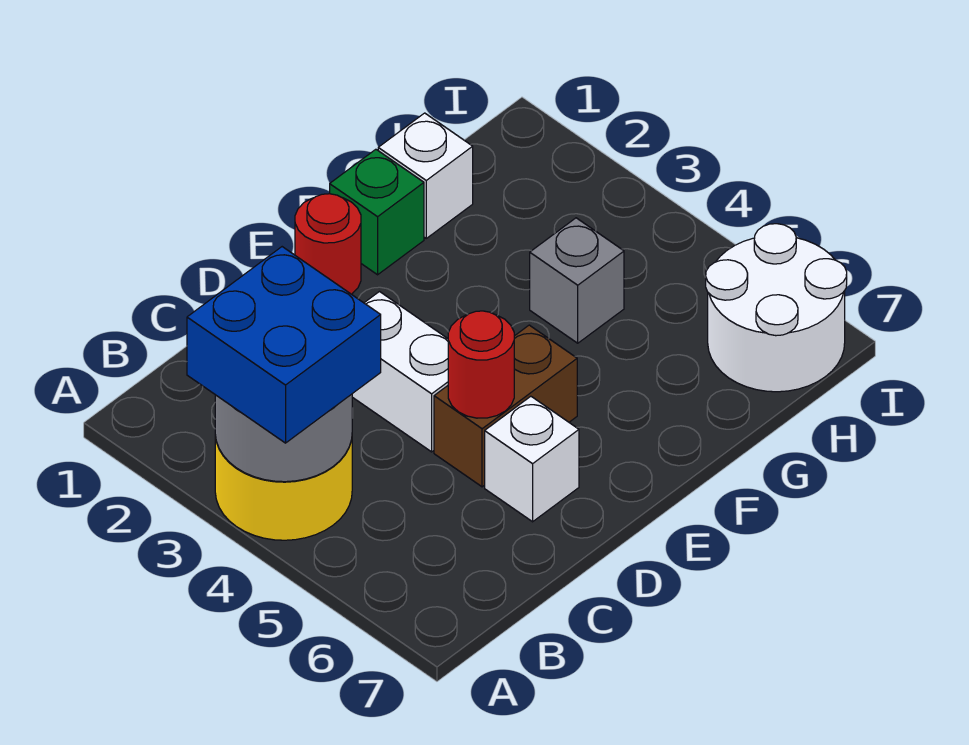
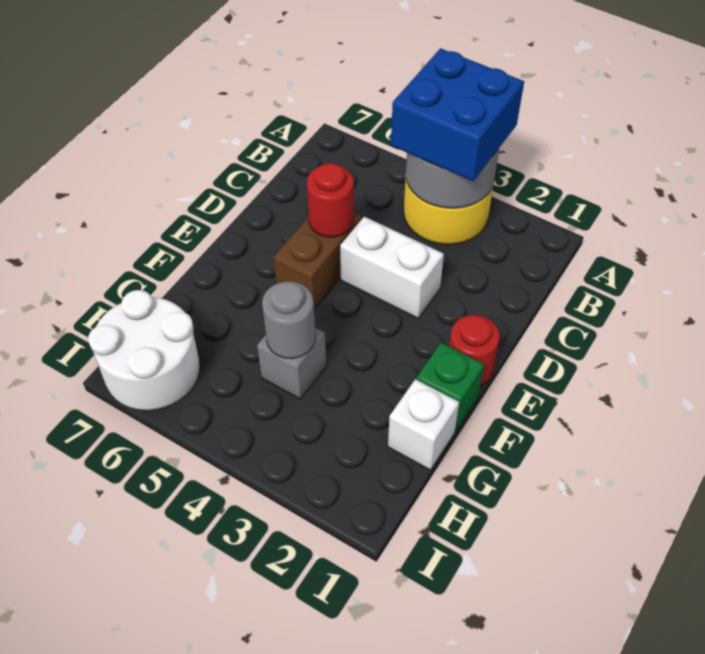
white brick D6 level 1 -> none
none -> grey round brick G4 level 2

